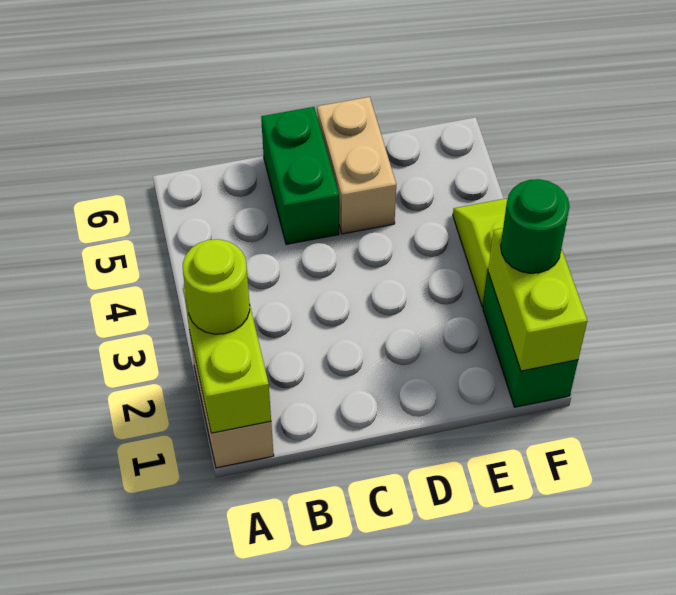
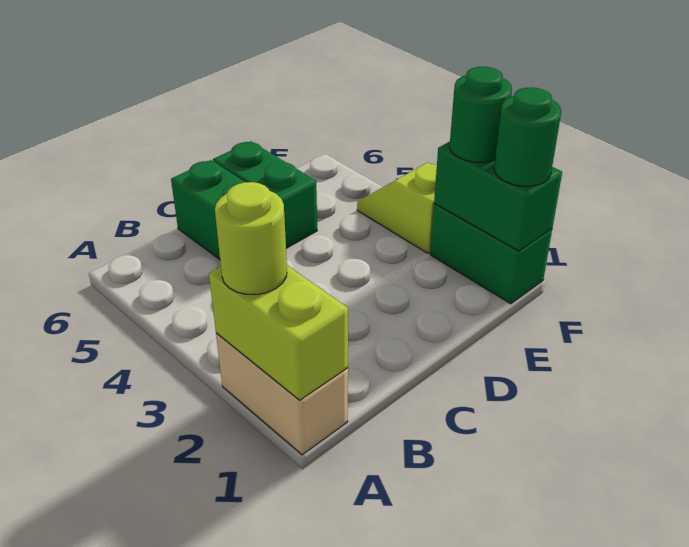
tan brick D5:D6 level 1 -> green brick D5:D6 level 1
lime brick F1:F2 level 2 -> green brick F1:F2 level 2
none -> green round brick F1 level 3

